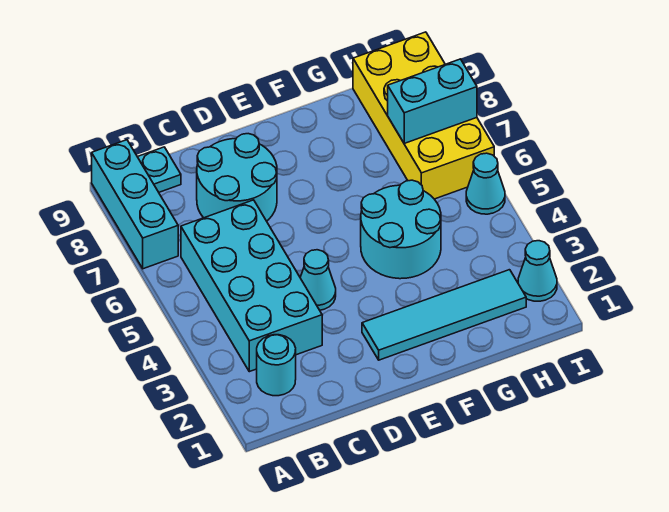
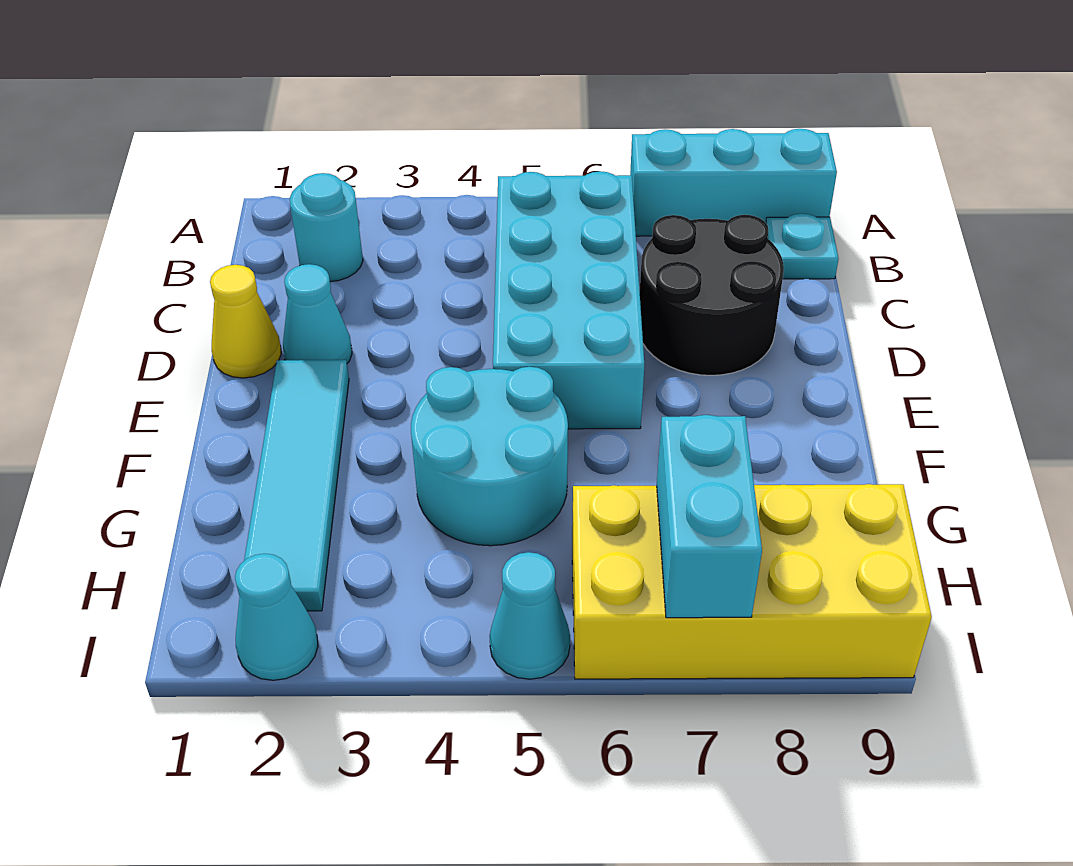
cyan brick B3:C6 level 1 -> cyan brick B5:E6 level 1
cyan round brick C7:D8 level 1 -> black round brick C7:D8 level 1
none -> yellow cone D1 level 1
cyan cone D4 level 1 -> cyan cone D2 level 1

